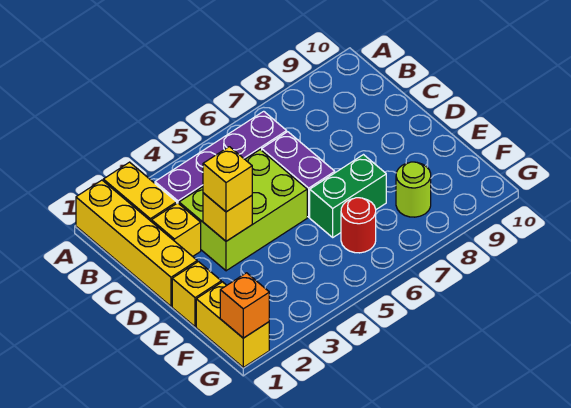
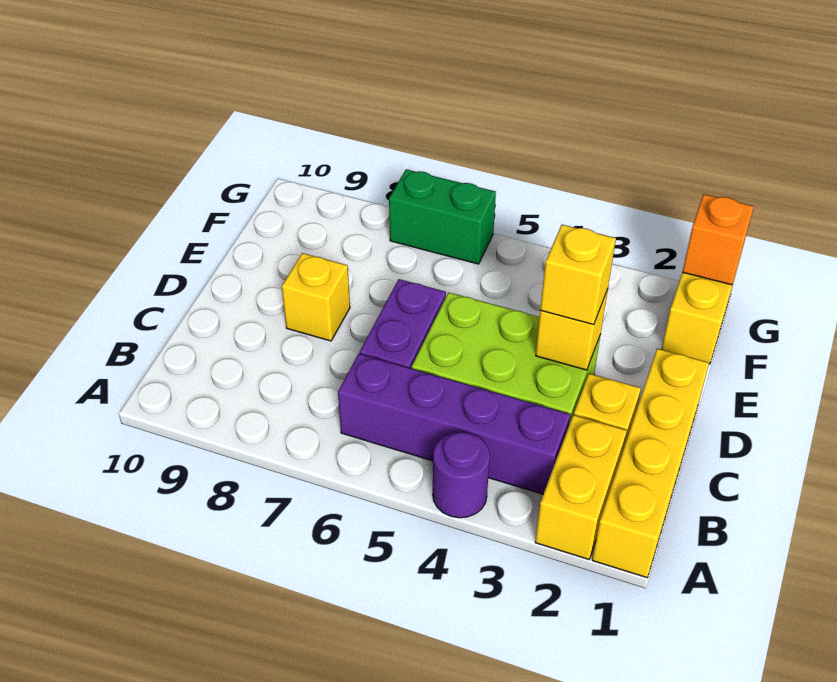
none -> purple round brick A4 level 1
yellow brick E1 level 1 -> yellow brick D8 level 1
green brick E6:E7 level 1 -> green brick G6:G7 level 1
red round brick F6 level 1 -> none
lime round brick F8 level 1 -> none

